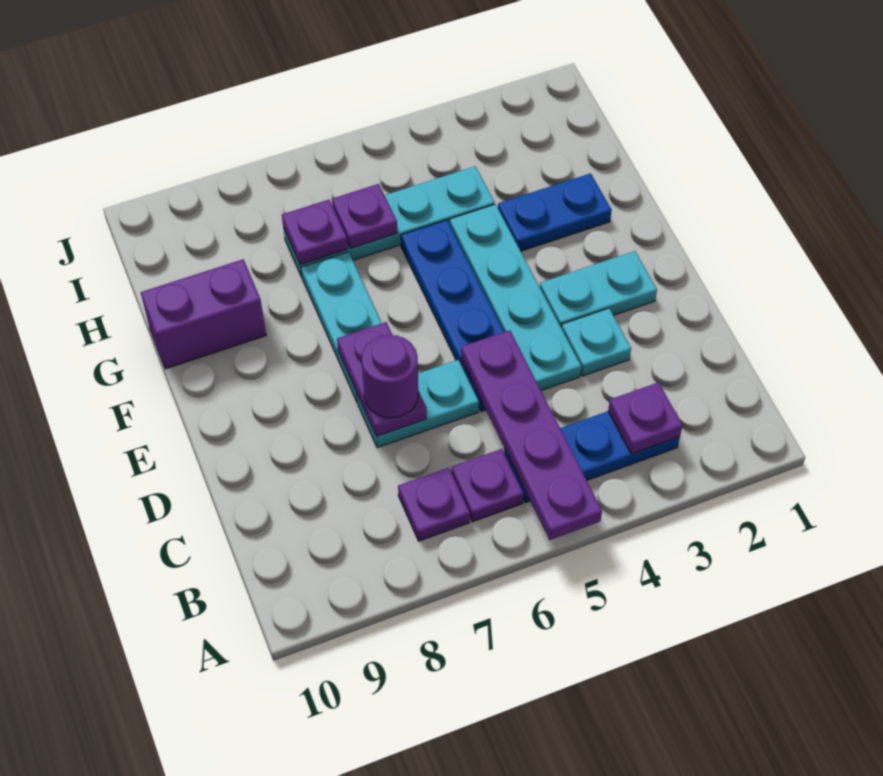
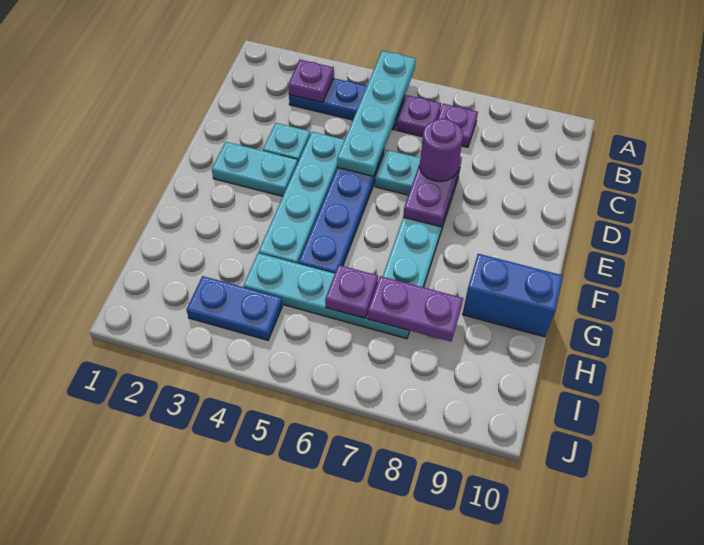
purple plate A5:D5 level 2 -> cyan plate A5:D5 level 2
blue plate G2:G3 level 1 -> blue plate I3:I4 level 1
purple brick G9:G10 level 1 -> blue brick G9:G10 level 1
purple plate H7 level 2 -> purple plate H7:H8 level 2

